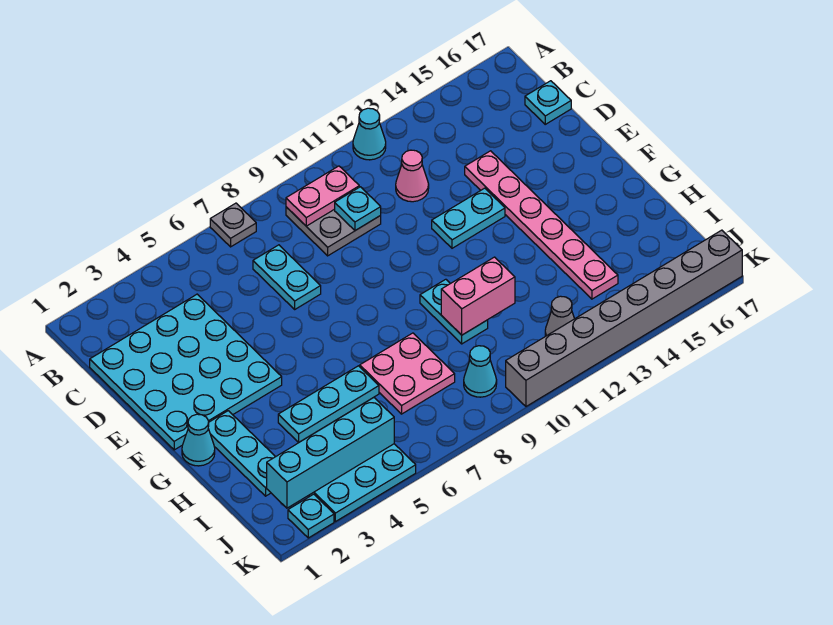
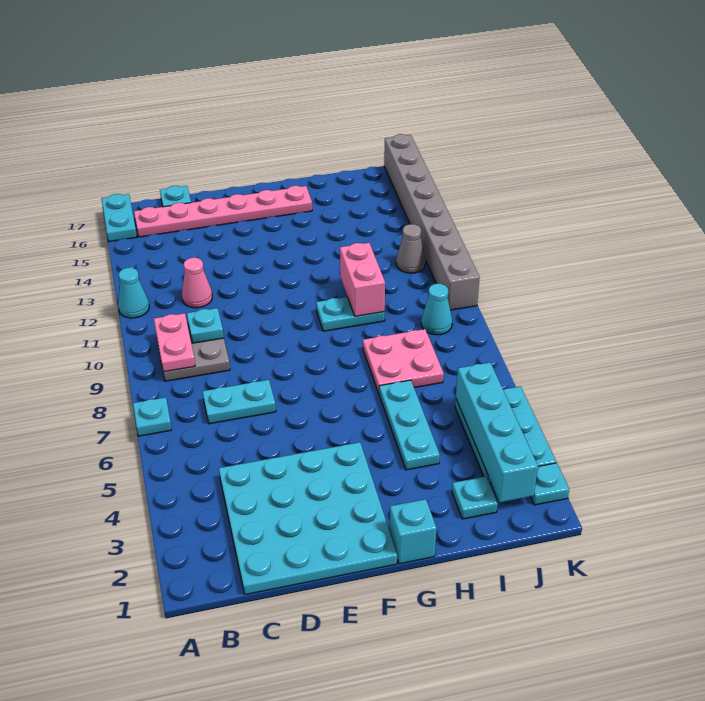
grey plate A7 level 1 -> cyan plate A7 level 1
pink plate D14:I14 level 1 -> pink plate B16:G16 level 1
cyan plate E12:E13 level 1 -> cyan plate A16:A17 level 1
cyan cone G1 level 1 -> cyan brick G1 level 1
cyan plate G2:I2 level 1 -> cyan plate I2 level 1

